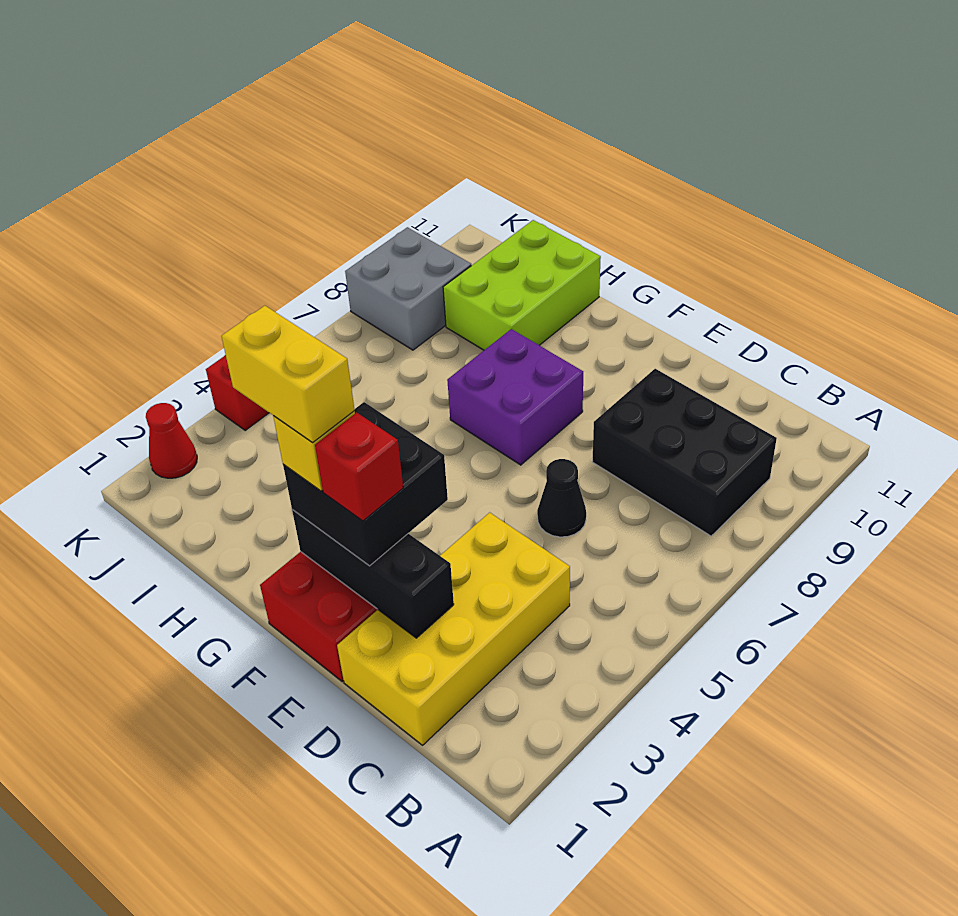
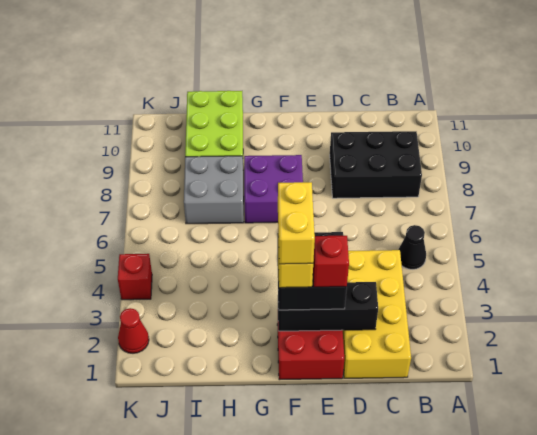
black cone D6 level 1 -> black cone B5 level 1
yellow brick F2:G2 level 5 -> yellow brick F2:F3 level 5
grey brick J8:K9 level 1 -> grey brick H7:I8 level 1

